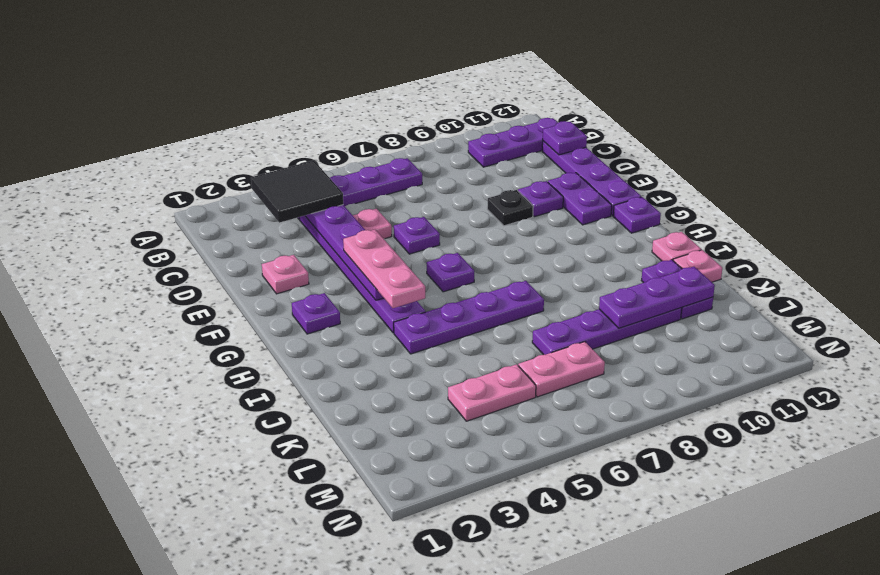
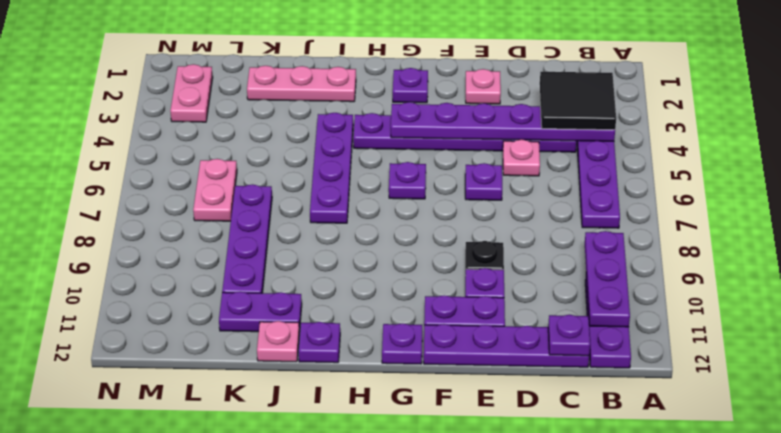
pink plate F4:H4 level 3 -> pink plate I2:K2 level 1
pink plate I12 level 1 -> purple plate I12 level 1
purple plate K9:K11 level 2 -> purple plate B9:B11 level 2
pink plate L4:L5 level 1 -> pink plate M2:M3 level 1

